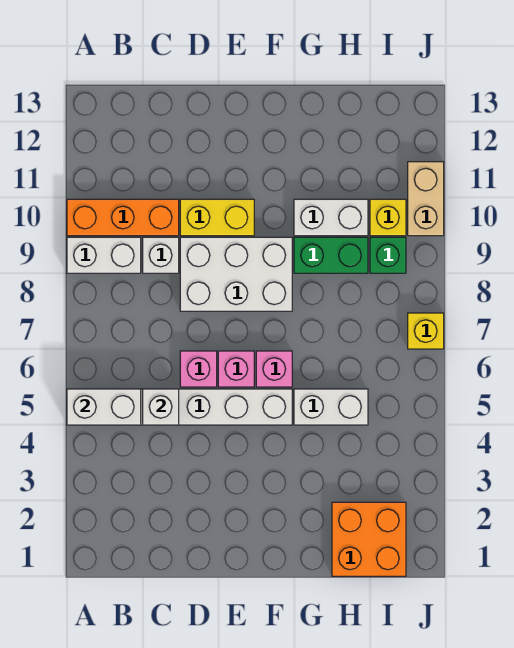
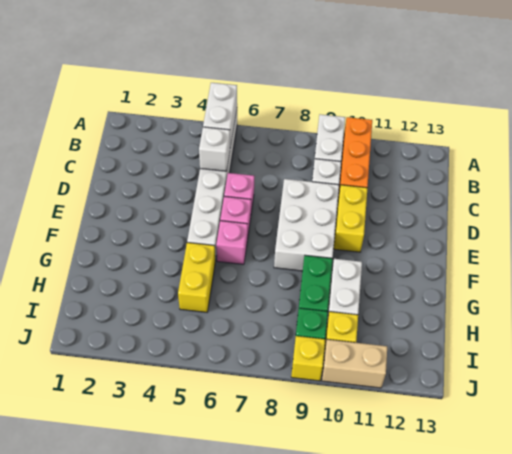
white brick G5:H5 level 1 -> yellow brick G5:H5 level 1
orange brick H1:I2 level 1 -> none
yellow brick J7 level 1 -> yellow brick J9 level 1

